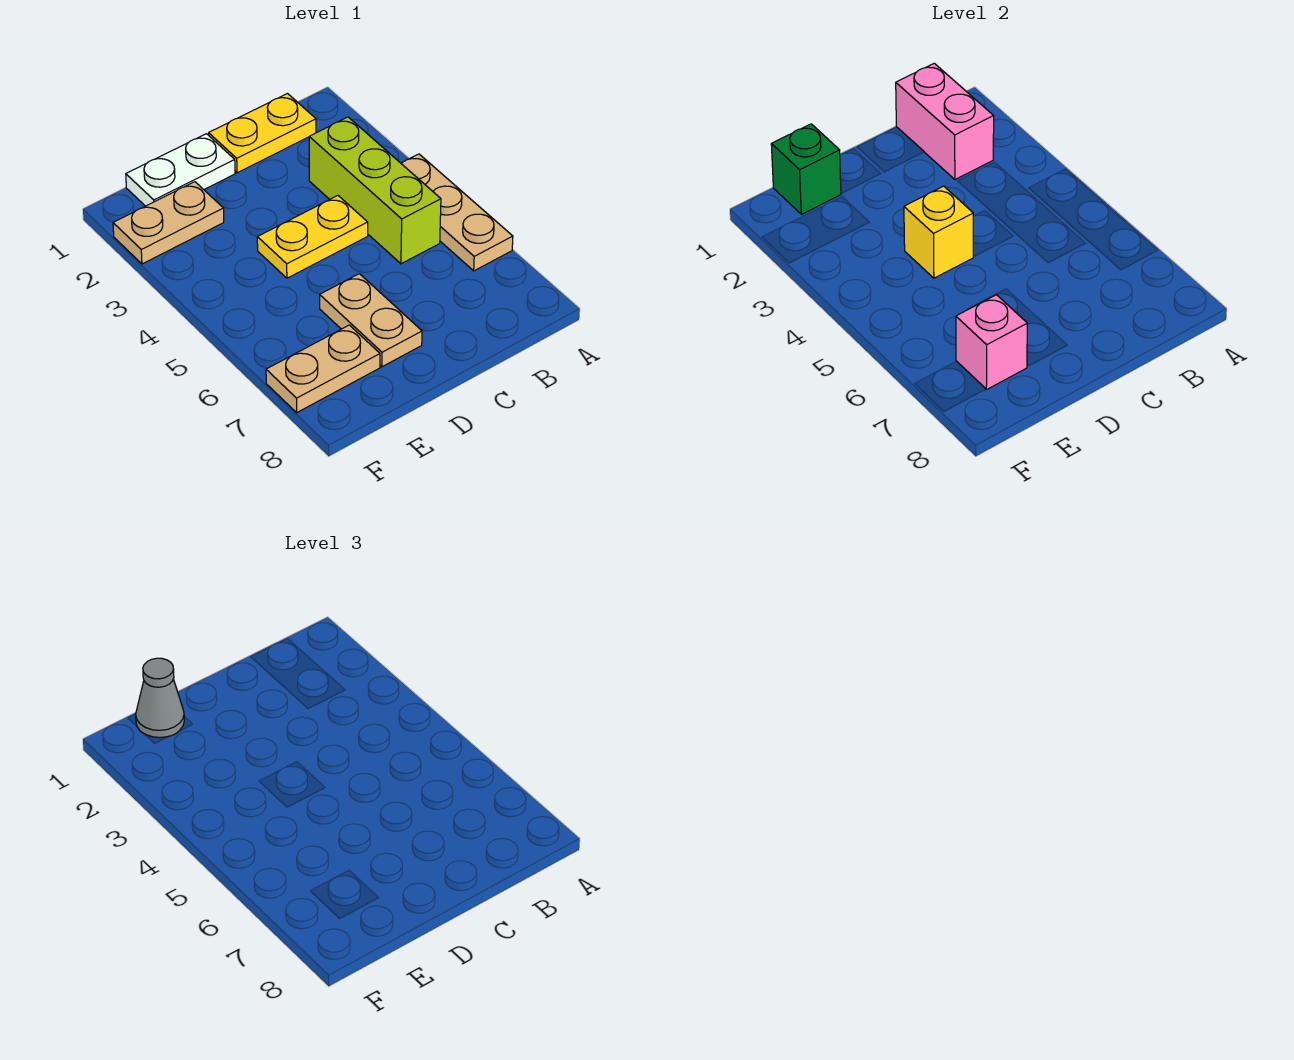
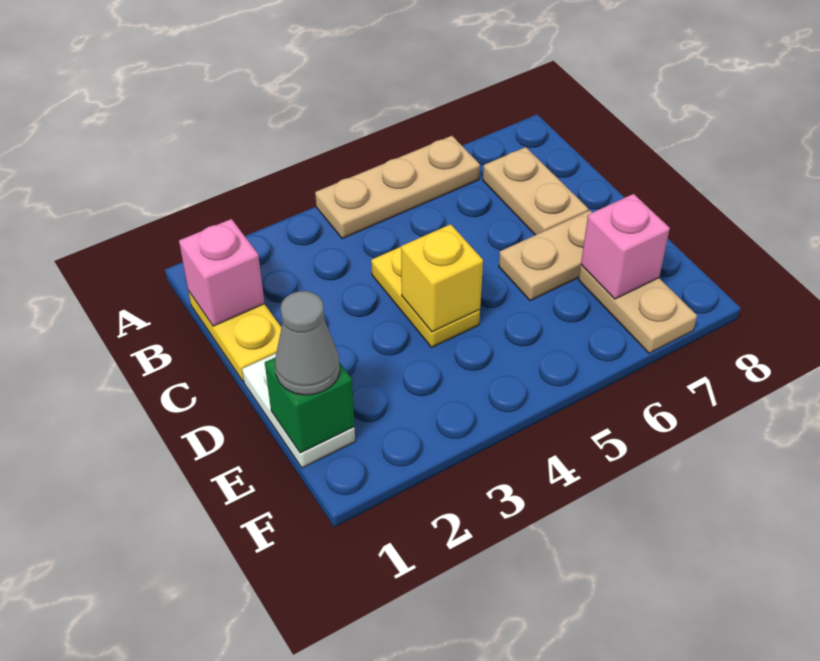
pink brick B1:B2 level 2 -> pink brick B1 level 2
lime brick B3:B5 level 1 -> none
tan plate E2:F2 level 1 -> tan plate B7:C7 level 1

